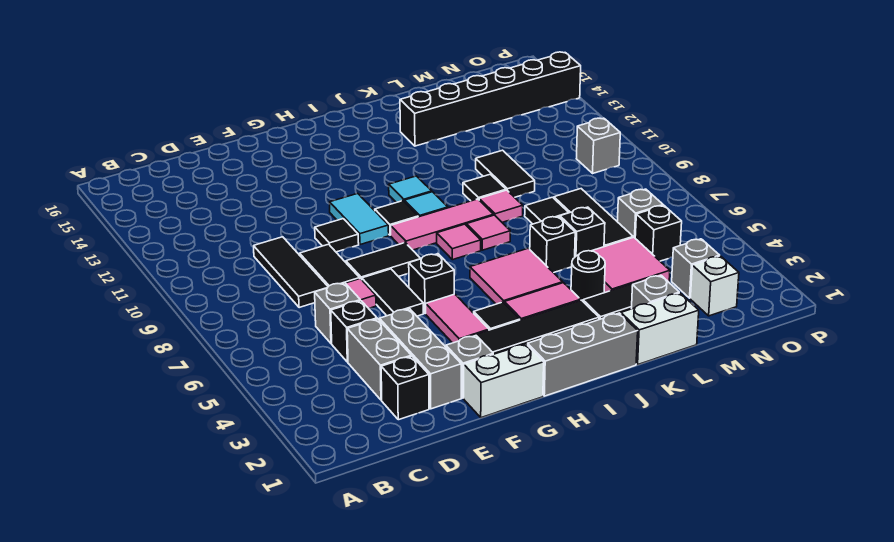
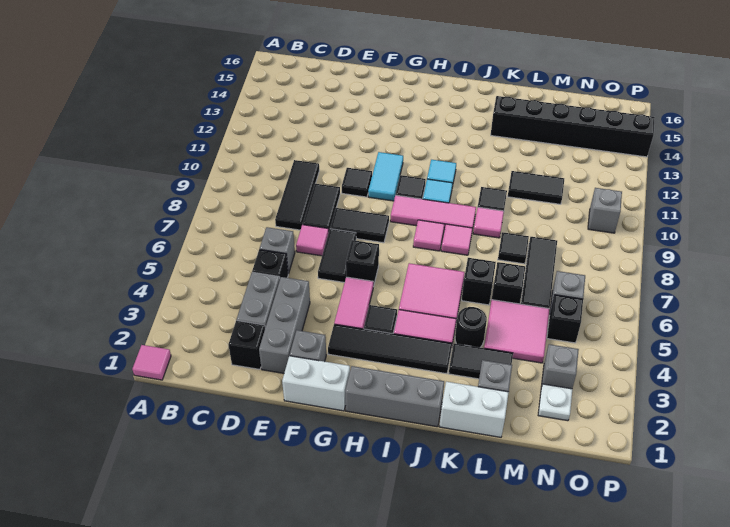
none -> pink tile A1 level 1
black tile L10:L11 level 1 -> black tile L11:M11 level 1
white brick N2 level 1 -> white plate N2 level 1

